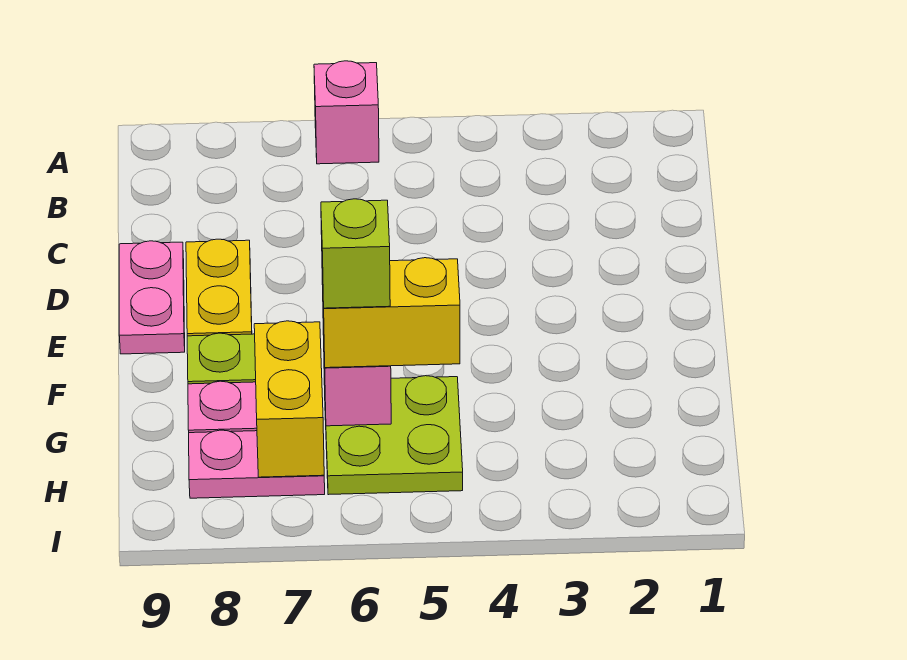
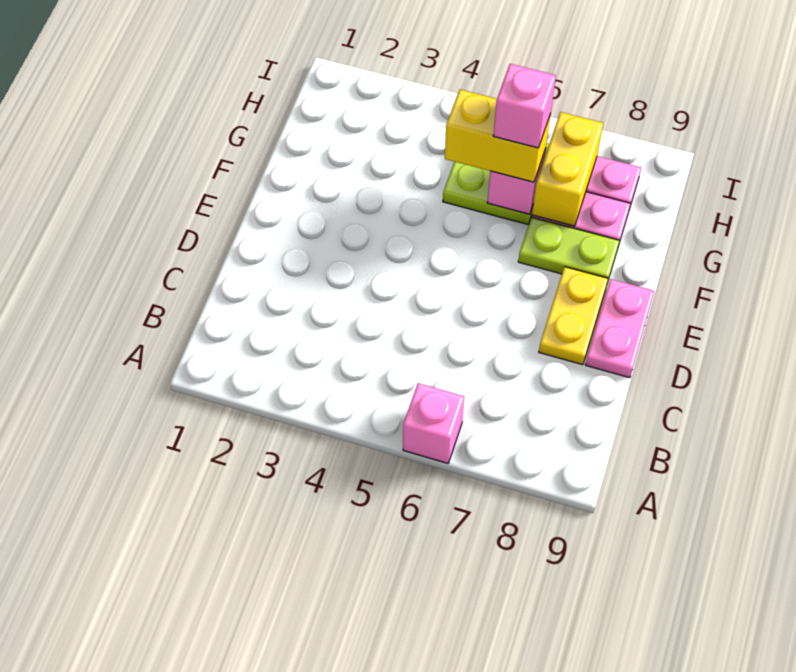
lime brick G6 level 4 -> pink brick G6 level 4

